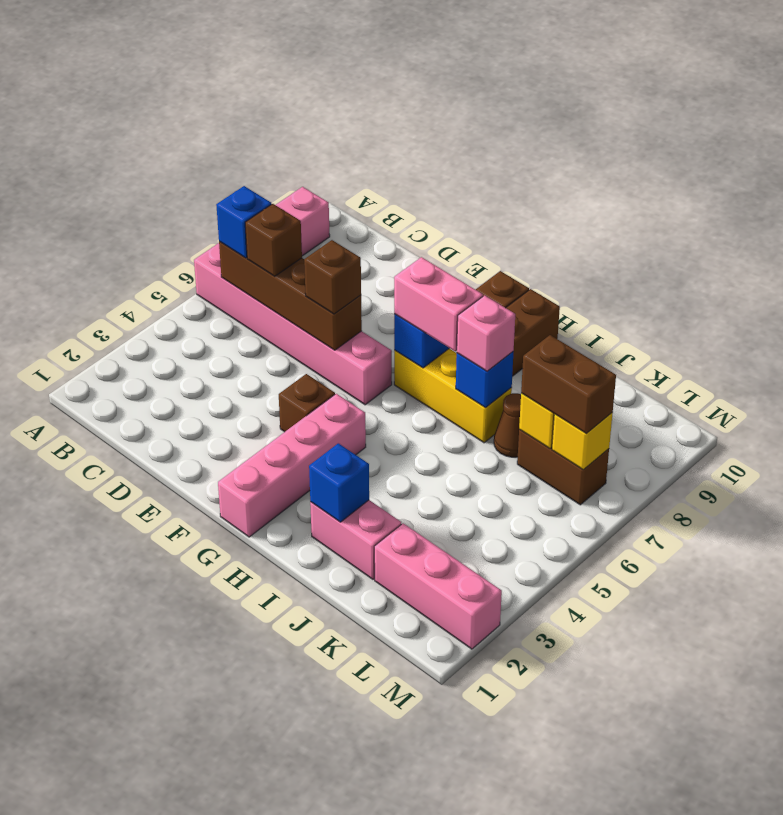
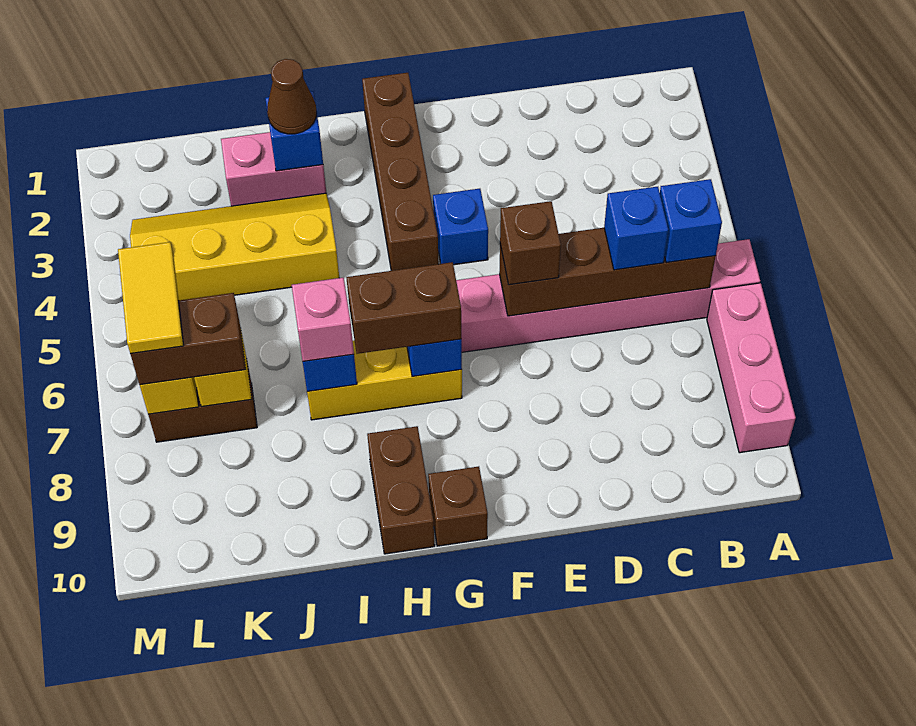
brown brick C6 level 3 -> blue brick C6 level 3
brown brick F4 level 1 -> blue brick F4 level 1
pink brick G1:G4 level 1 -> brown brick G1:G4 level 1
pink brick G7:H7 level 3 -> brown brick G7:H7 level 3
none -> yellow slope I3:L4 level 1 top 4
brown cone J7 level 1 -> brown cone I2 level 3
pink brick K2:M2 level 1 -> none
none -> yellow tile L6:L7 level 4

